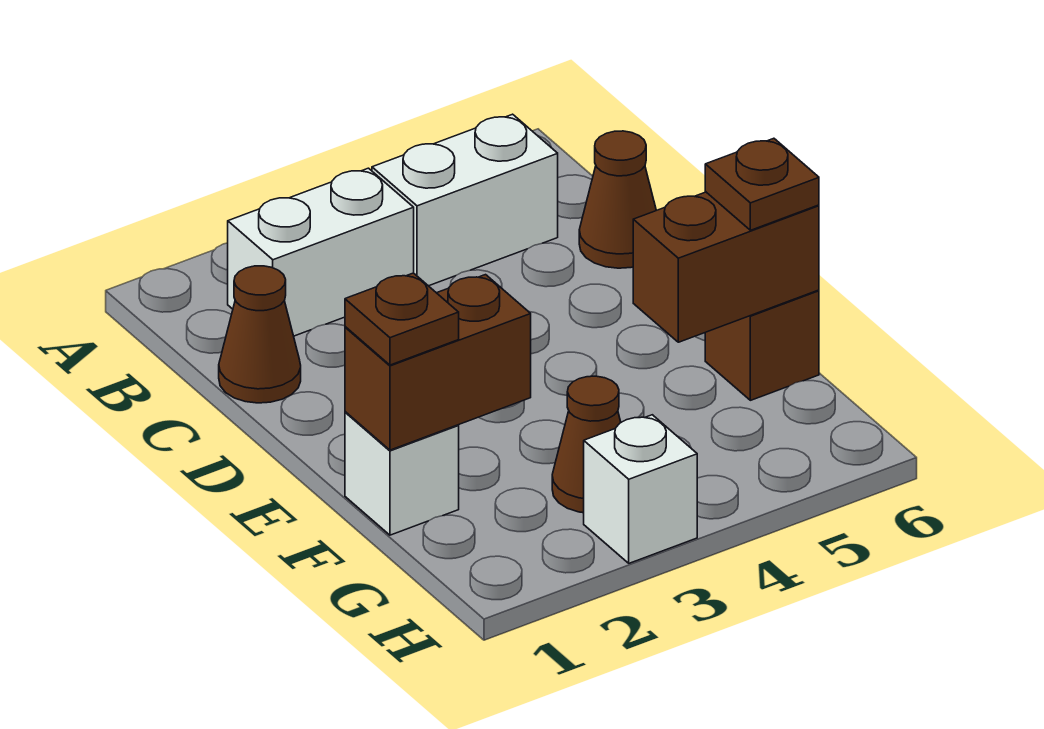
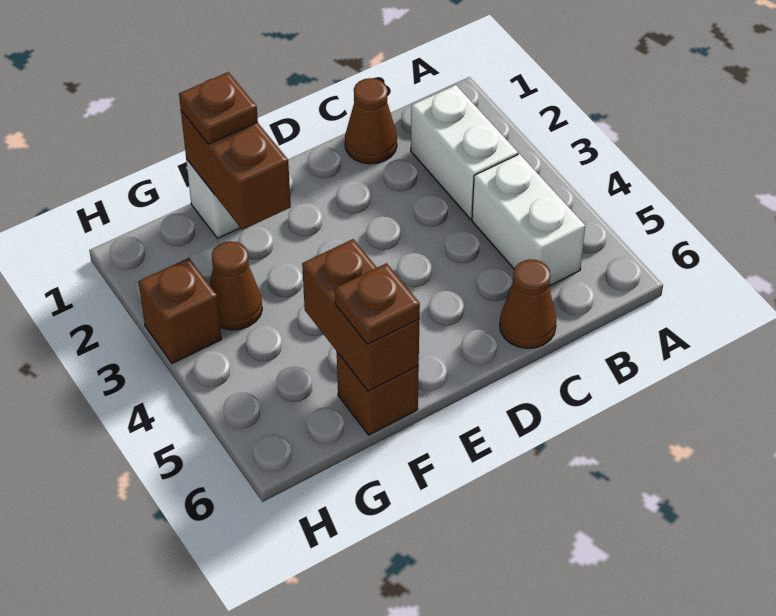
white brick H3 level 1 -> brown brick H3 level 1

